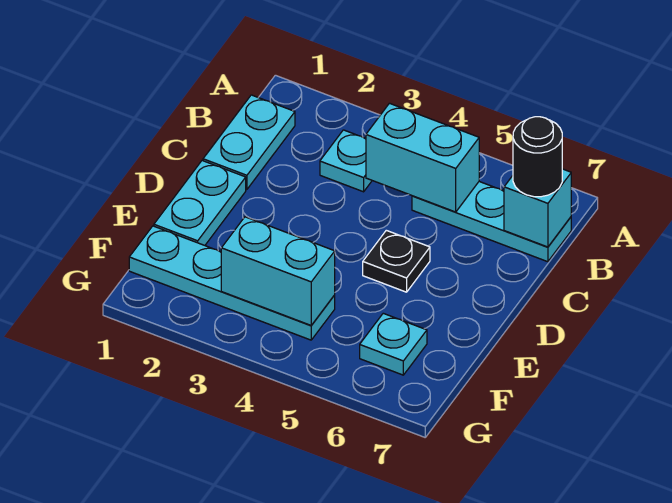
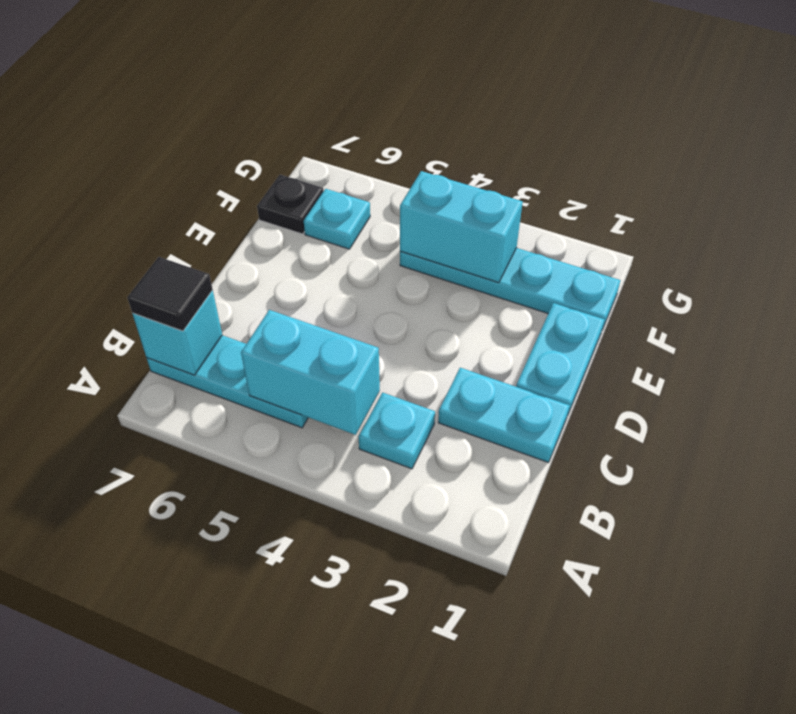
cyan plate B1:C1 level 1 -> cyan plate C1:C2 level 1
black round brick B7 level 3 -> black tile B7 level 3
black plate D5 level 1 -> black plate F7 level 1

